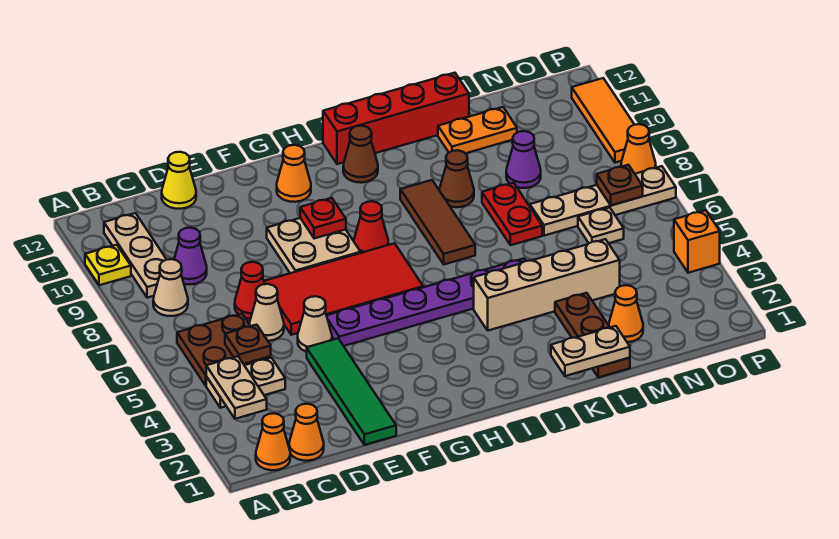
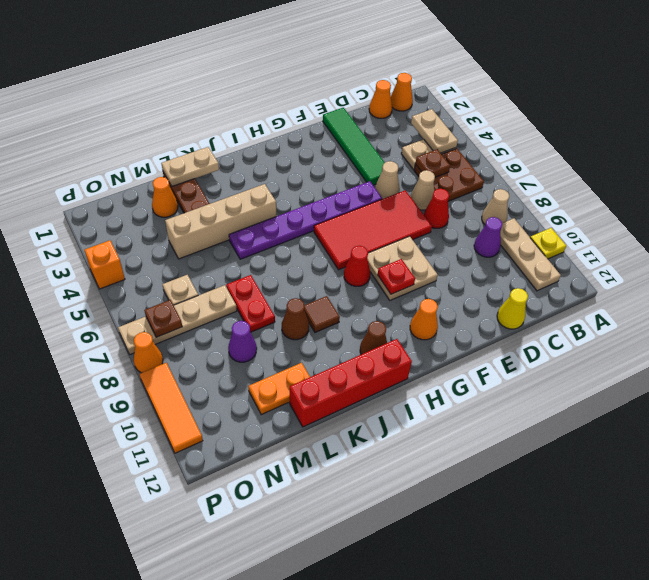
brown tile J7:J9 level 1 -> brown tile J9 level 1

